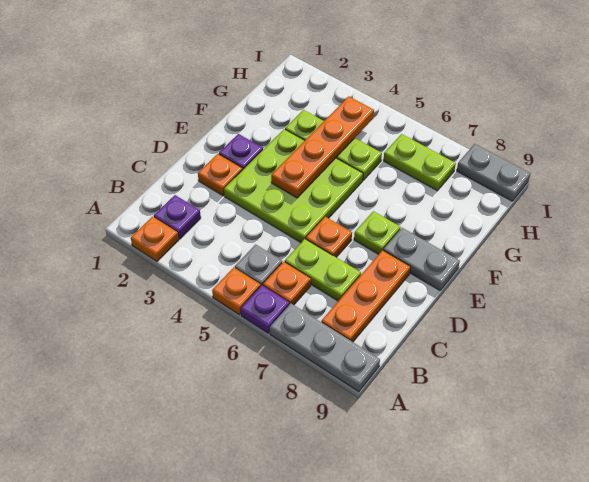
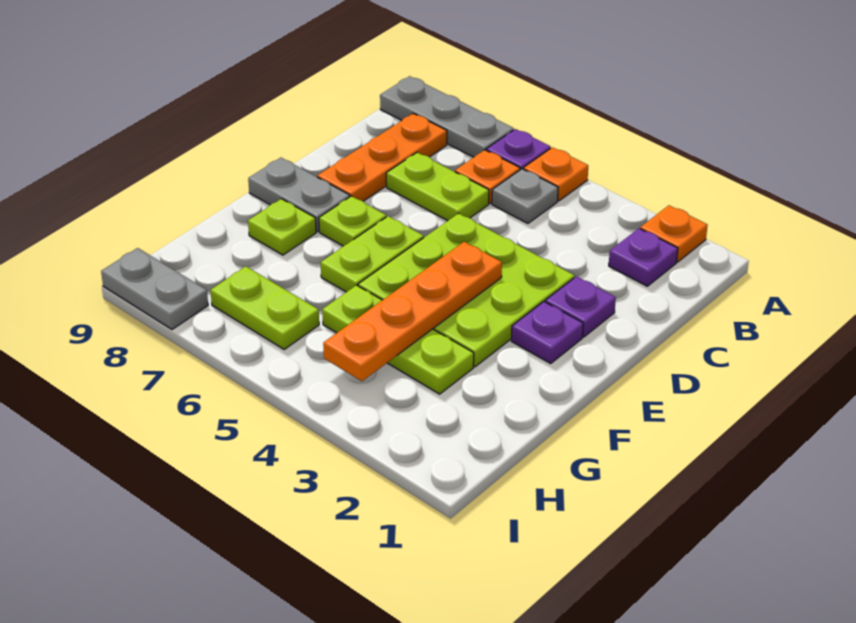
orange plate D2 level 1 -> purple plate D2 level 1
orange plate D6 level 1 -> none
none -> lime plate E6:F6 level 1
none -> lime plate F8 level 1

